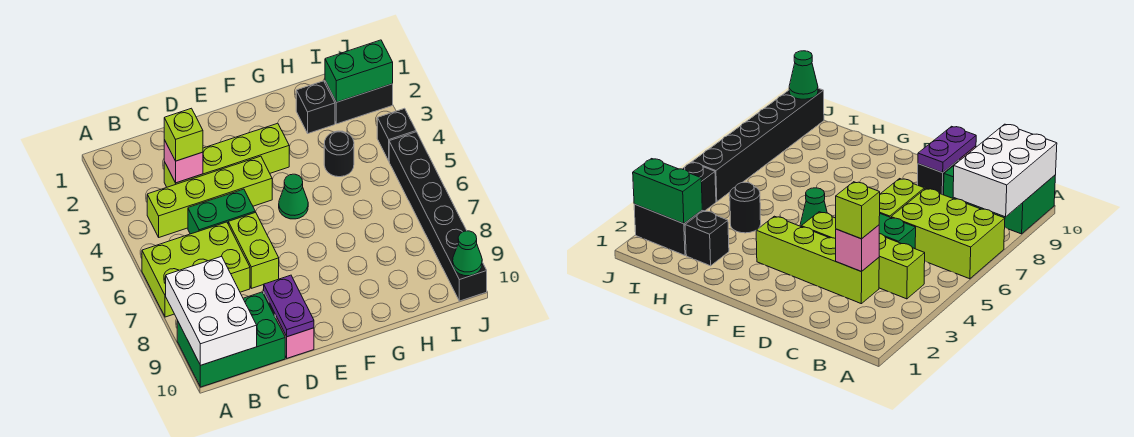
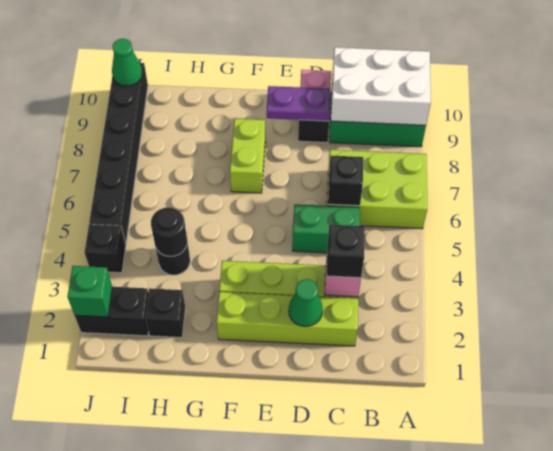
white brick A8:B10 level 2 -> white brick A9:C10 level 2
lime brick B4:E4 level 1 -> lime brick C2:F2 level 1
lime brick C3 level 3 -> black brick C3 level 3
none -> black brick C6 level 2
lime brick D6:D7 level 1 -> lime brick F7:F8 level 1
purple plate D9:D10 level 2 -> purple plate D9:E9 level 2
green cone F5 level 1 -> green cone D2 level 2
none -> black round brick H4 level 2
green brick I2:J2 level 2 -> green brick J2 level 2

